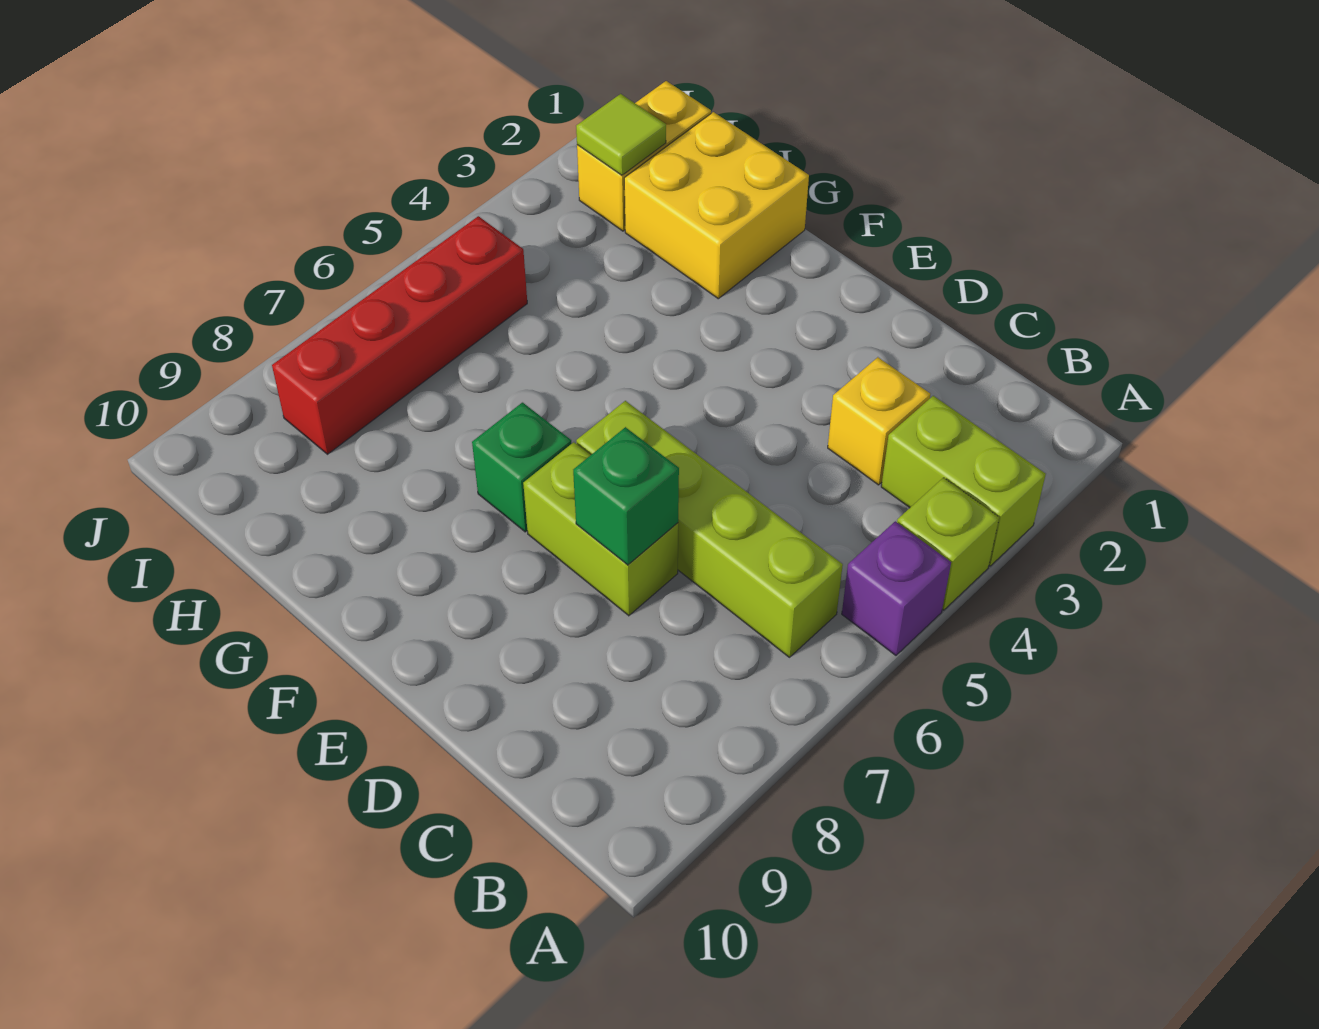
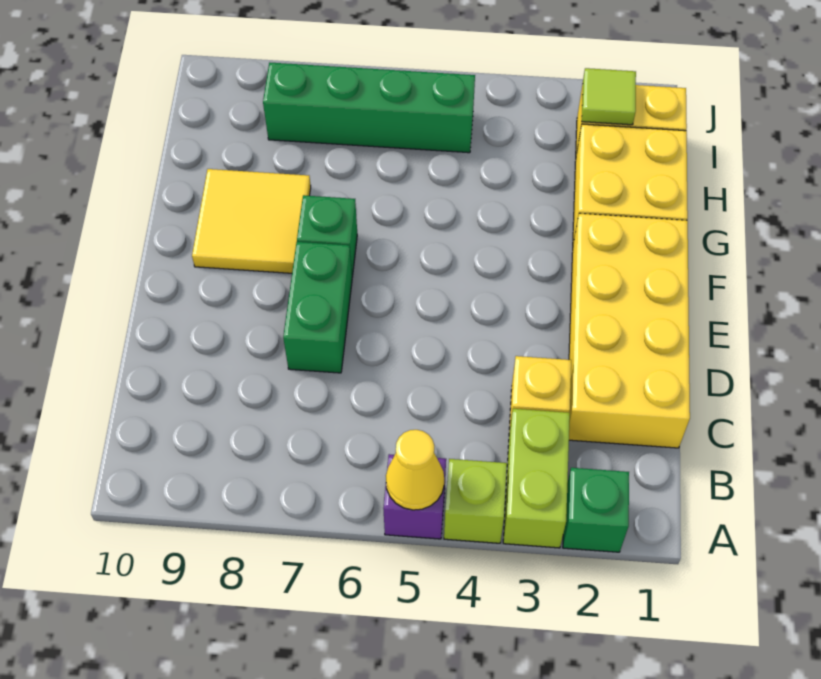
none -> yellow cone A5 level 2
lime brick B6:E6 level 1 -> none
none -> yellow brick C1:F2 level 1
lime brick D7:E7 level 1 -> green brick D7:E7 level 1
green brick D7 level 2 -> green brick A2 level 1
none -> yellow tile F8:G9 level 1
red brick I5:I8 level 1 -> green brick I5:I8 level 1

